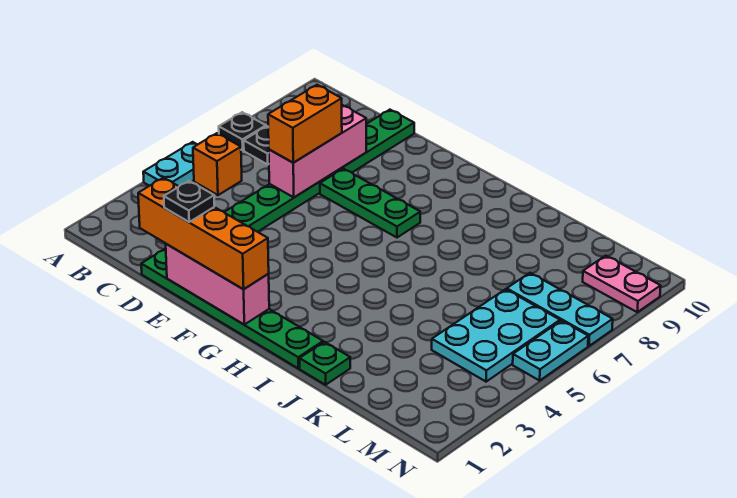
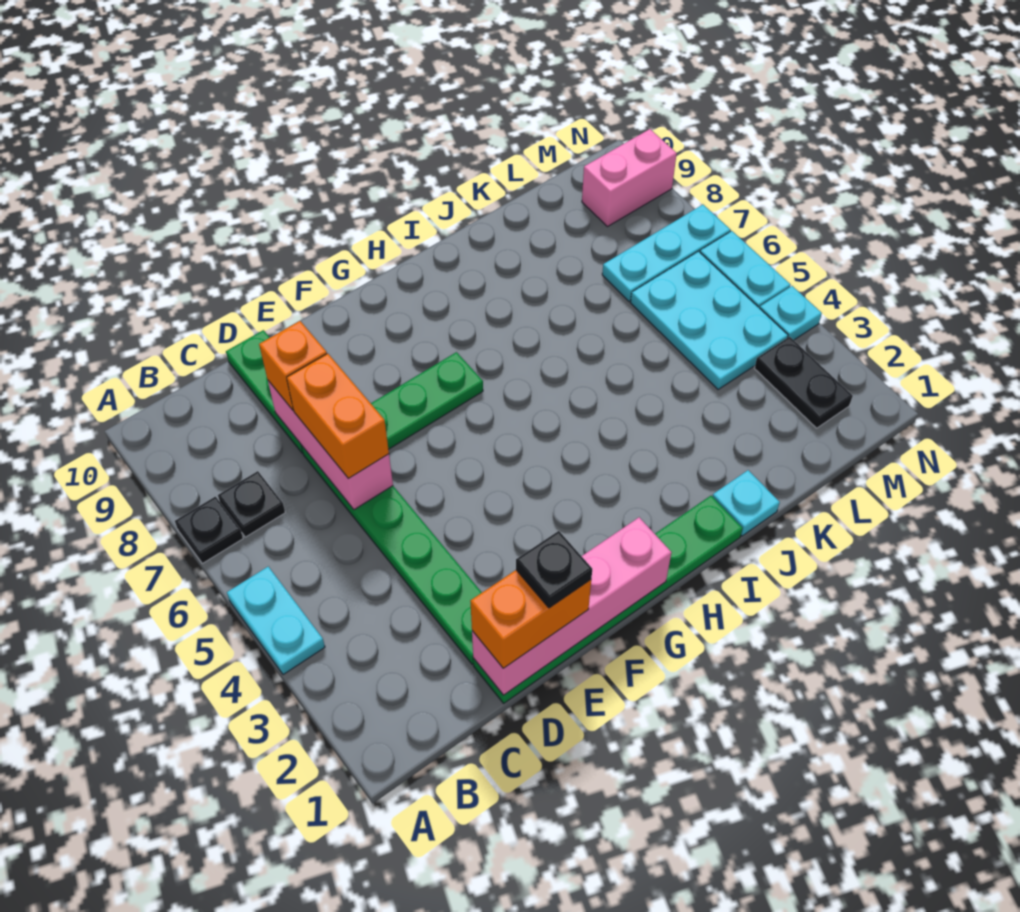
orange brick B5 level 1 -> orange brick D8 level 3
orange brick D1:G1 level 3 -> orange brick D1:E1 level 3
pink brick E1:G1 level 2 -> pink brick D1:G1 level 2
green plate J1 level 1 -> cyan plate J1 level 1
none -> black plate M2:M3 level 1
pink plate M9:N9 level 1 -> pink brick M9:N9 level 1
none -> cyan plate N4 level 1

